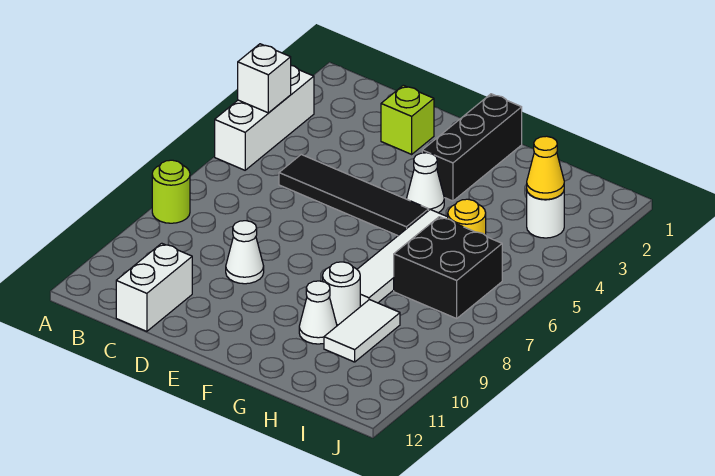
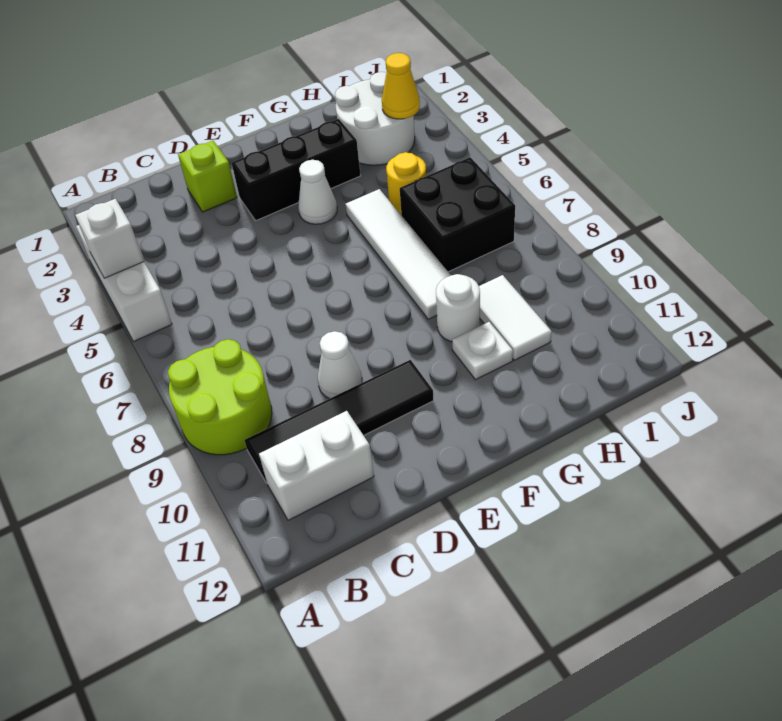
lime round brick A8 level 1 -> lime round brick A8:B9 level 1
black tile C5:F5 level 1 -> black tile B10:E10 level 1
white brick C11:C12 level 1 -> white brick B11:C11 level 1
black brick F1:F3 level 1 -> black brick E3:G3 level 1
white cone G10 level 1 -> white plate G10 level 1
white round brick I3 level 1 -> white round brick H2:I3 level 1

